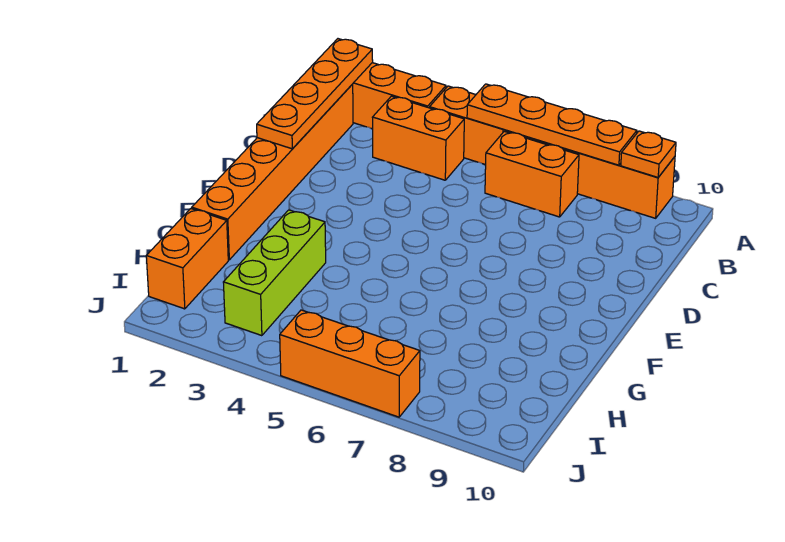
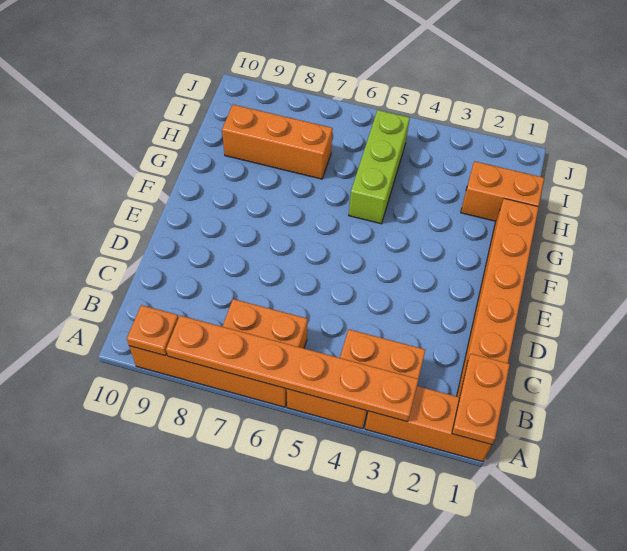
orange plate A1:D1 level 2 -> orange plate A1:B1 level 2
orange plate A5:A8 level 2 -> orange plate A3:A8 level 2
lime brick G3:I3 level 1 -> lime brick G5:I5 level 1
orange brick H1:I1 level 1 -> orange brick H1:H2 level 1
orange brick J5:J7 level 1 -> orange brick H7:H9 level 1

